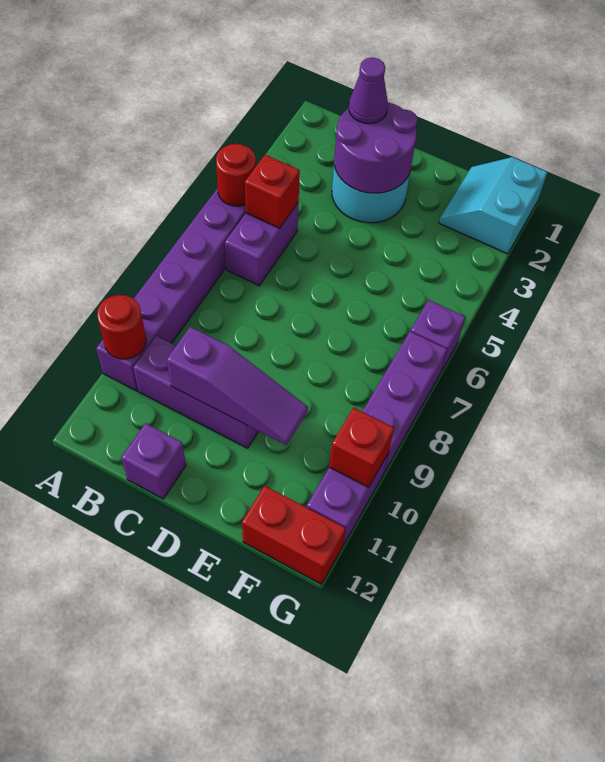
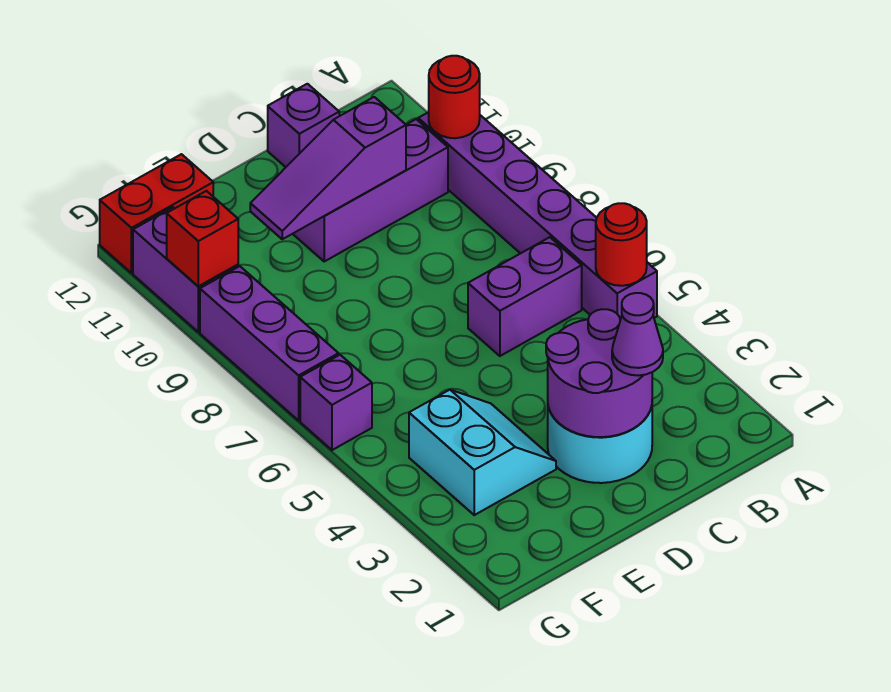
purple brick B5:B6 level 1 -> purple brick B6:C6 level 1
red brick B5 level 2 -> none
cyan slope F1:G2 level 1 top G -> cyan slope E3:F4 level 1 top F

